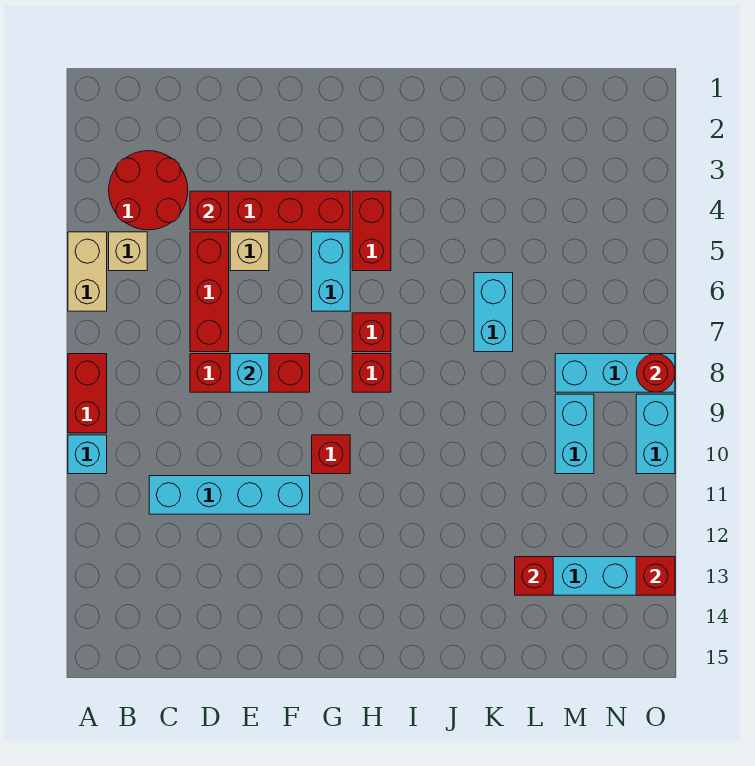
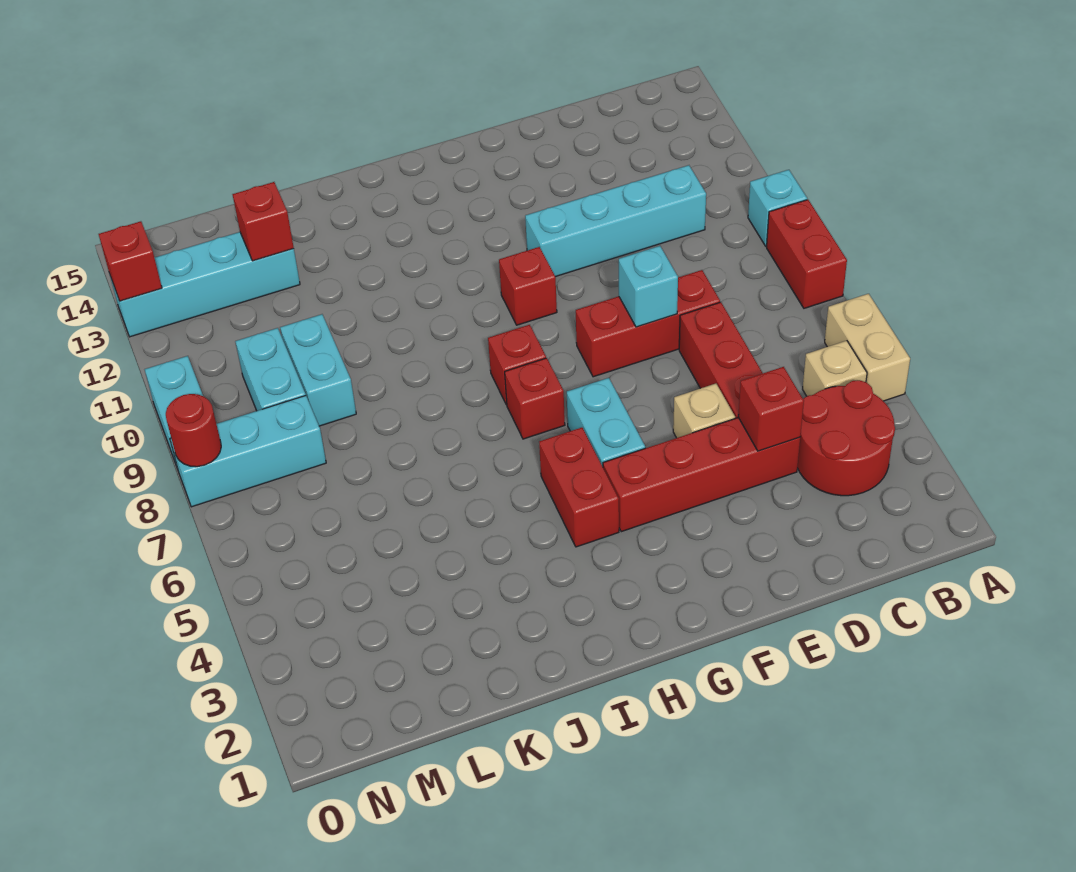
cyan brick K6:K7 level 1 -> cyan brick L9:L10 level 1

